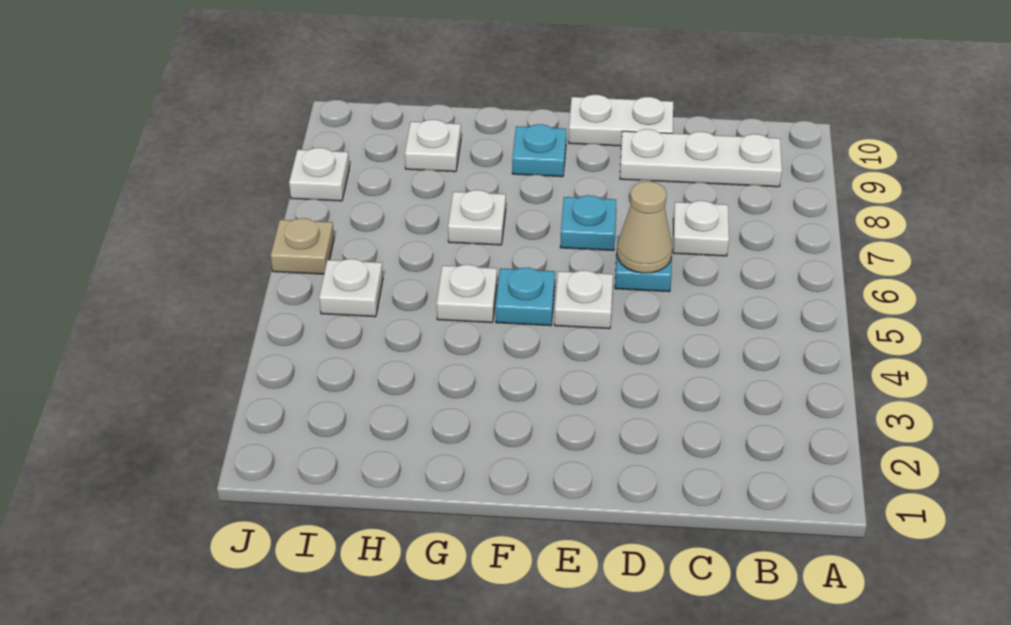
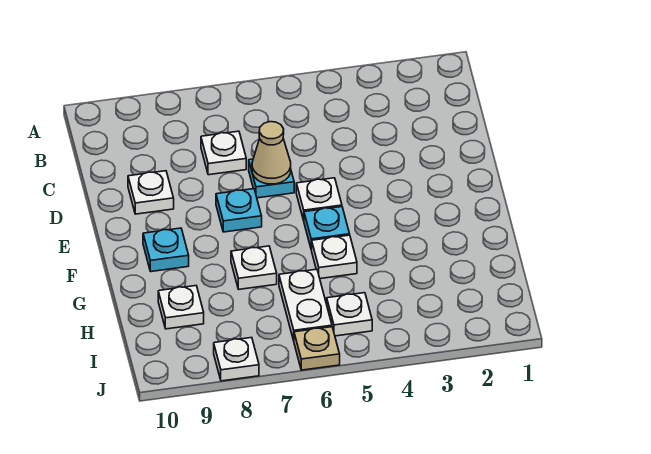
white plate B9:D9 level 1 -> white plate D9 level 1
white plate D10:E10 level 1 -> white plate H6:I6 level 1

